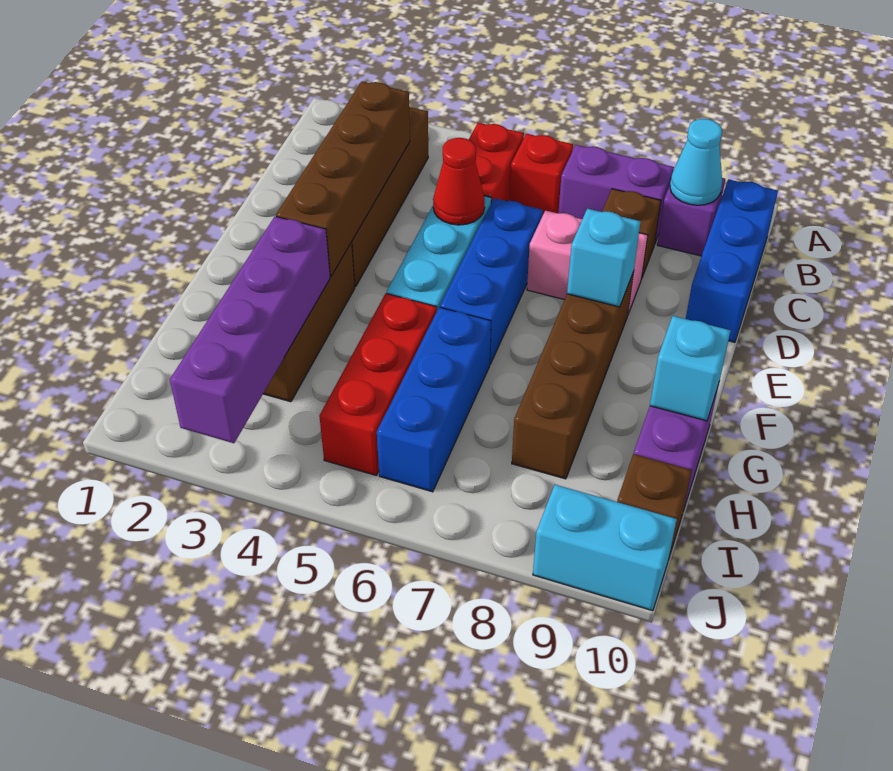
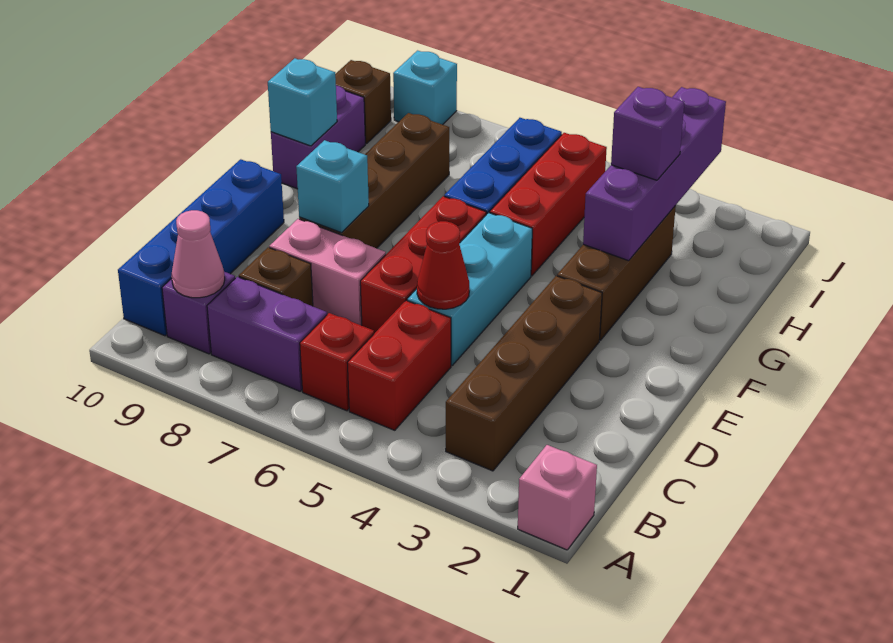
none -> pink brick A1 level 1
cyan cone B9 level 2 -> pink cone B9 level 2
blue brick B10:D10 level 1 -> blue brick B10:E10 level 1
brown brick C3:F3 level 2 -> none
blue brick D6:F6 level 1 -> red brick D6:F6 level 1
none -> purple brick H3 level 3
cyan brick J9:J10 level 1 -> cyan brick J9 level 1

